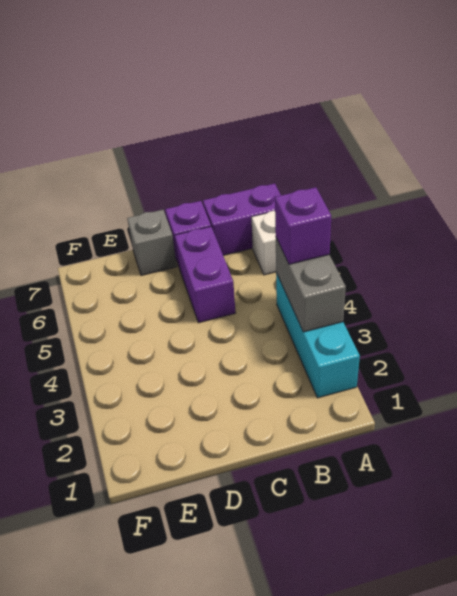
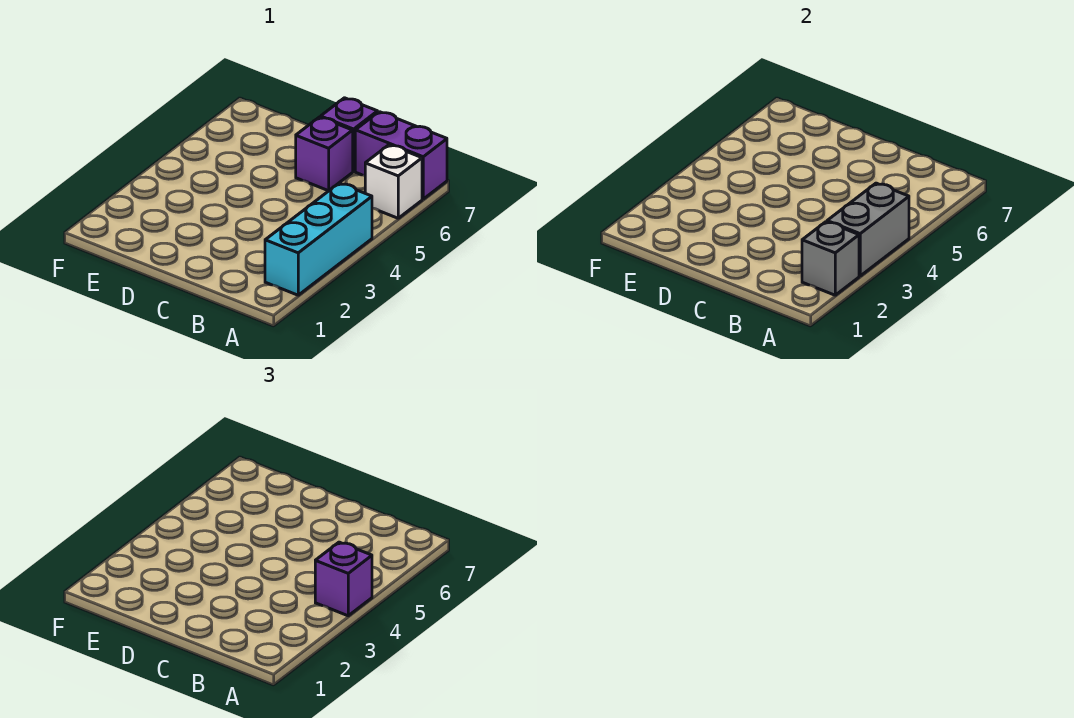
purple brick C5:C6 level 1 -> purple brick C6 level 1
grey brick D7 level 1 -> grey brick A2 level 2

